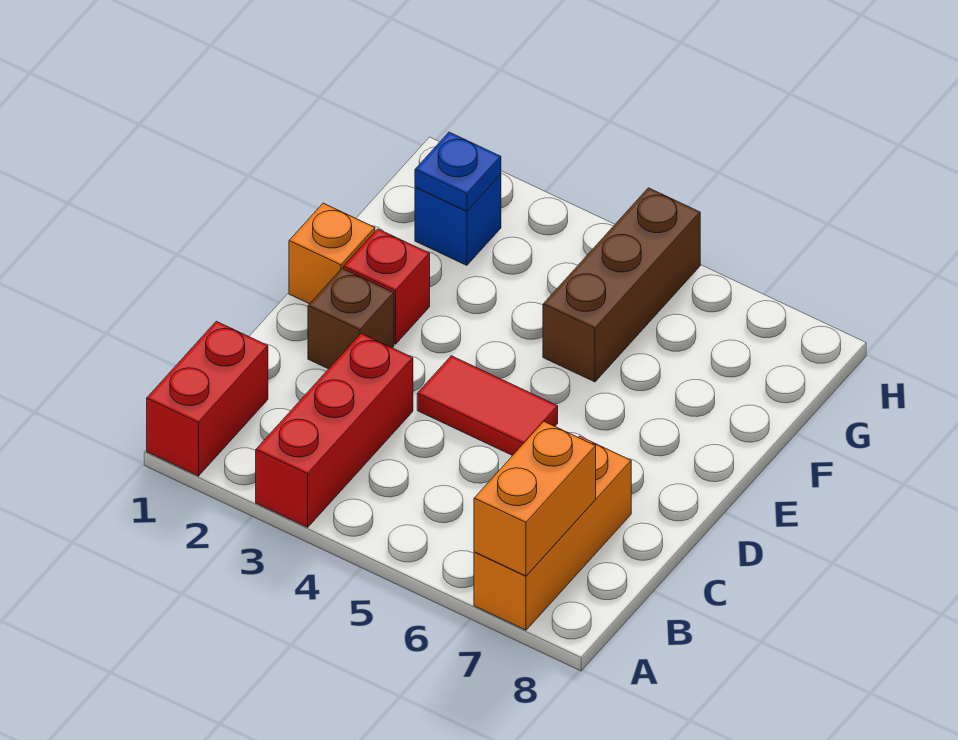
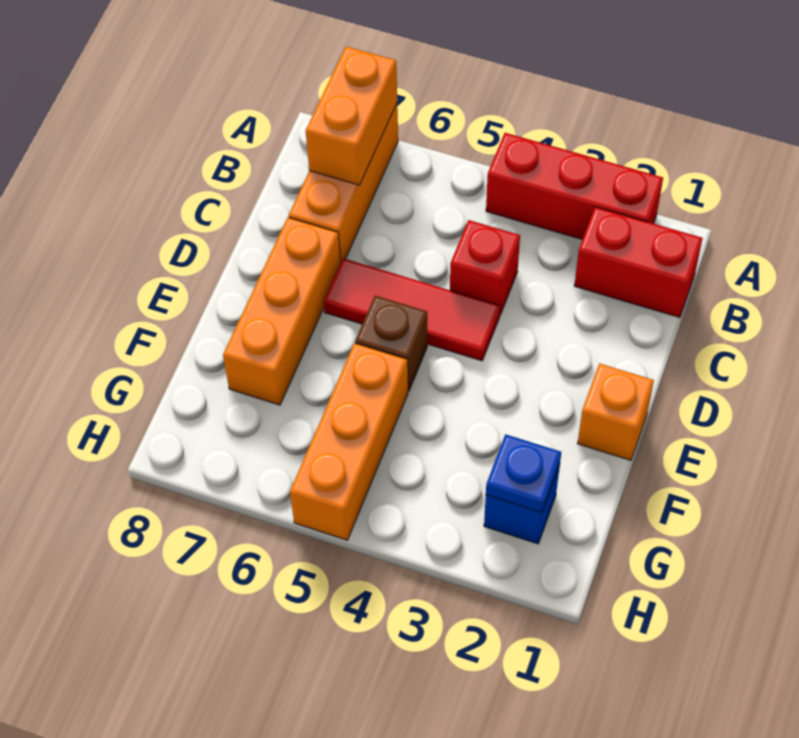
red brick A1:B1 level 1 -> red brick B1:B2 level 1
red brick A3:C3 level 1 -> red brick A2:A4 level 1
brown brick D2 level 1 -> brown brick E5 level 1
red tile D4:D5 level 1 -> red tile D4:D6 level 1
none -> orange brick D7:F7 level 1
red brick E2 level 1 -> red brick C4 level 1
brown brick F5:H5 level 1 -> orange brick F5:H5 level 1

